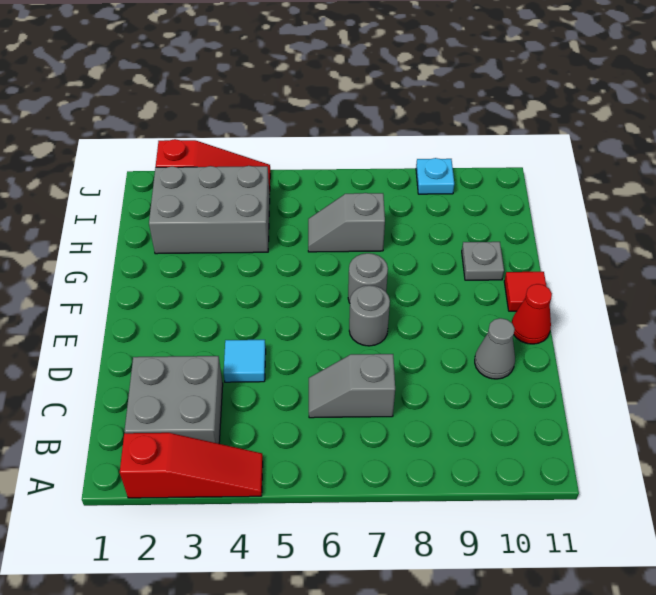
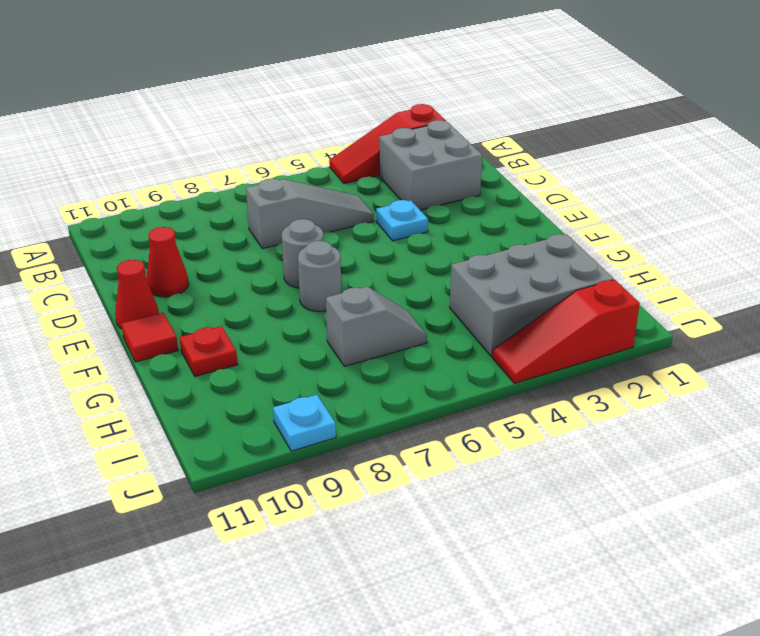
grey slope C6:C7 level 1 top 7 -> grey slope C5:C7 level 1 top 7
cyan tile D4 level 1 -> cyan plate D4 level 1
grey cone D10 level 1 -> red cone D10 level 1
grey plate G10 level 1 -> red plate G10 level 1

